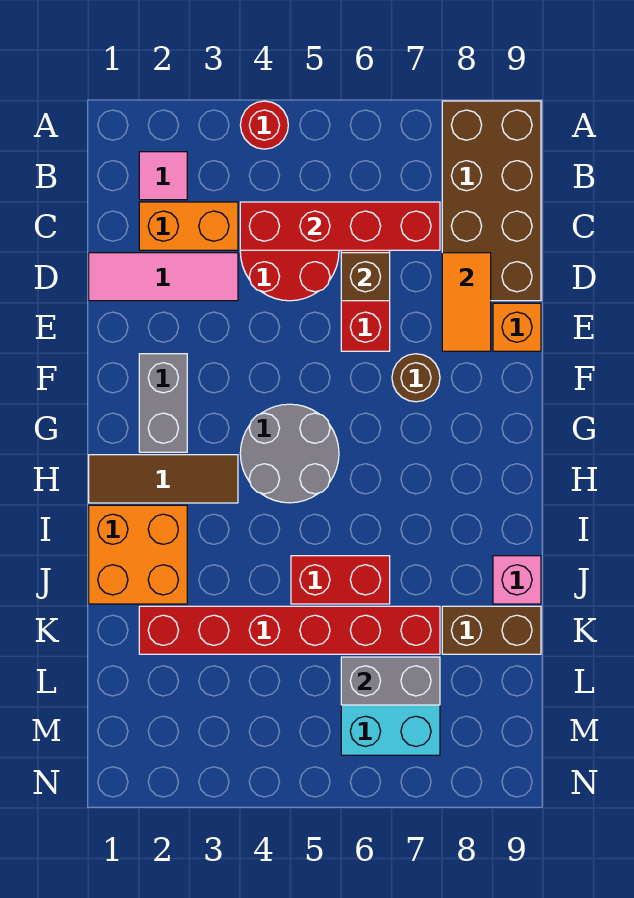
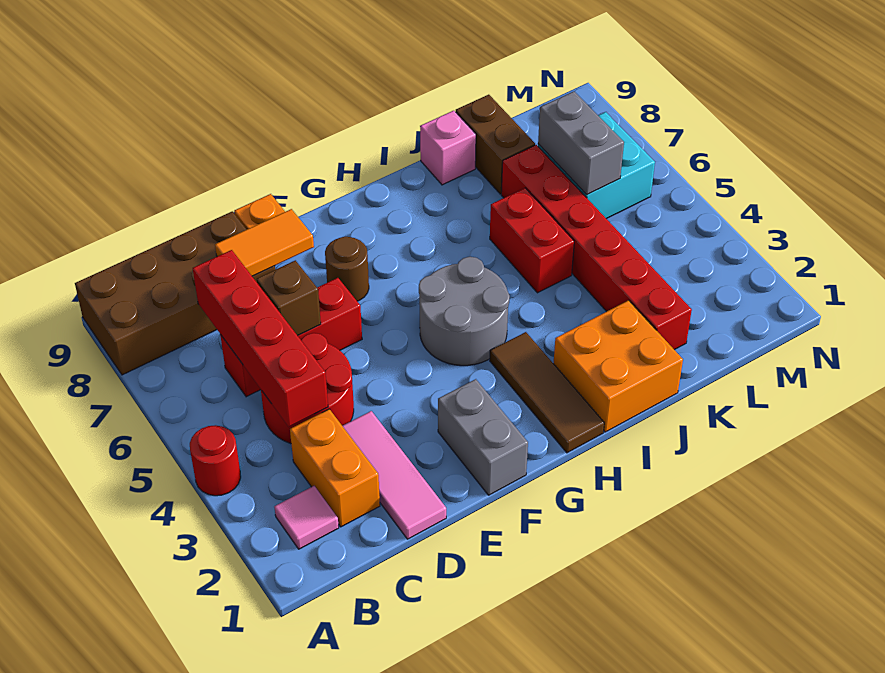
grey brick F2:G2 level 1 -> grey brick F1:F2 level 1

